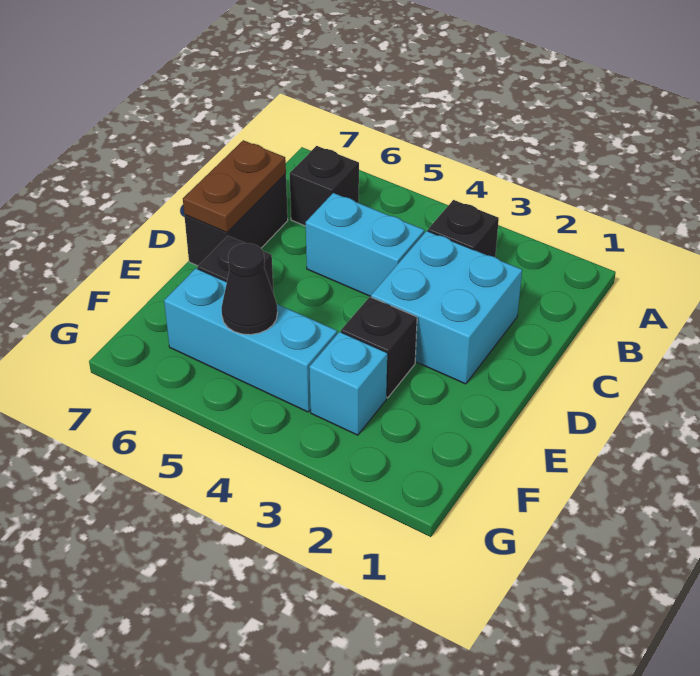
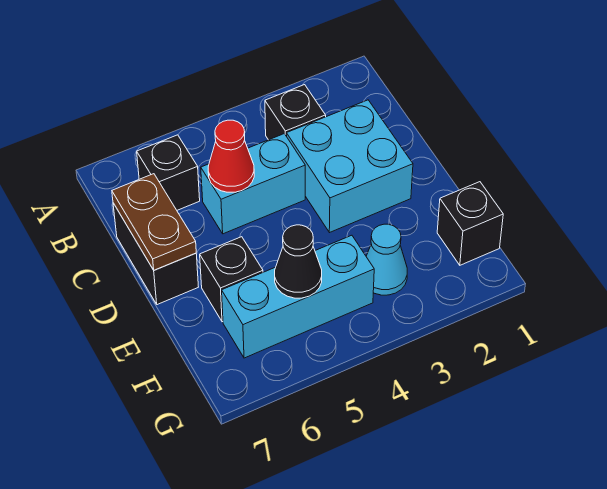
none -> red cone C5 level 2
black brick E3 level 1 -> black brick F1 level 1
cyan brick F3 level 1 -> cyan cone F3 level 1

